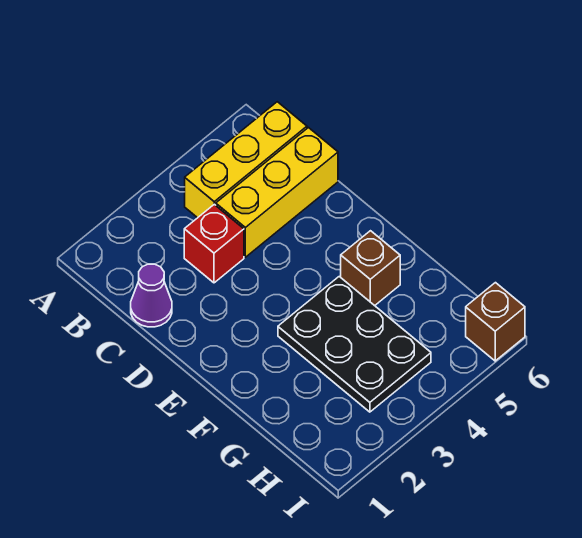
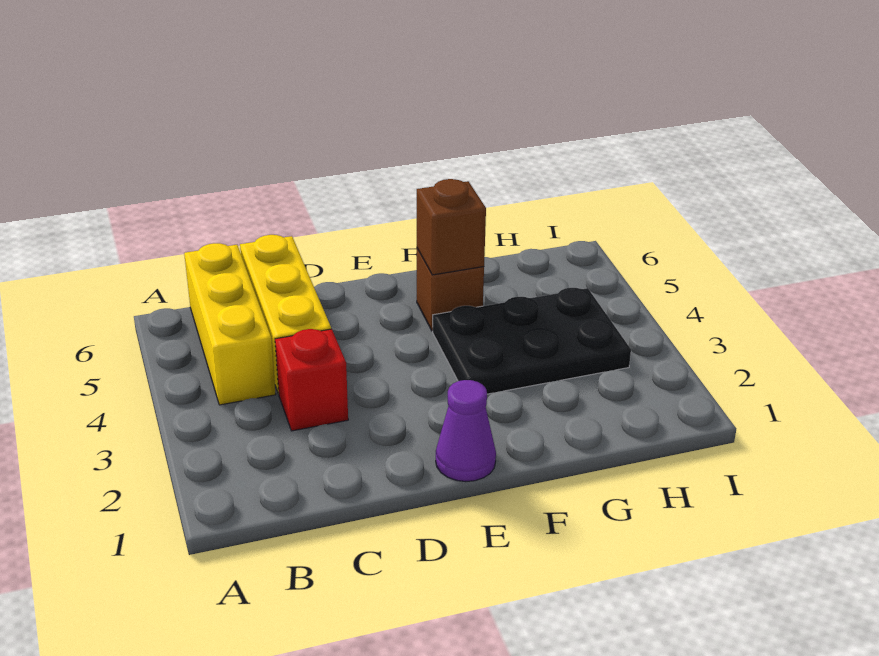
purple cone C1 level 1 -> purple cone E1 level 1
brown brick I6 level 1 -> brown brick F5 level 2

